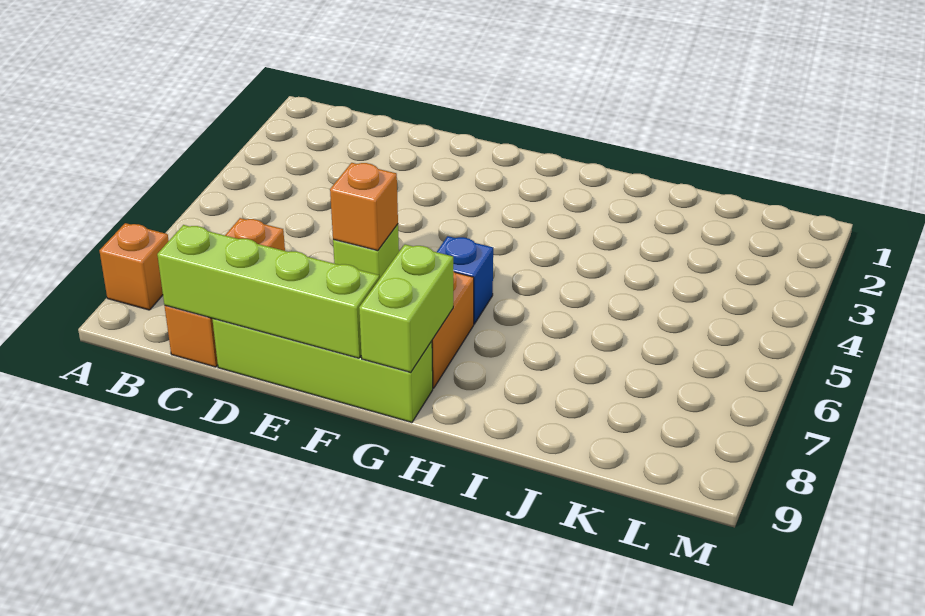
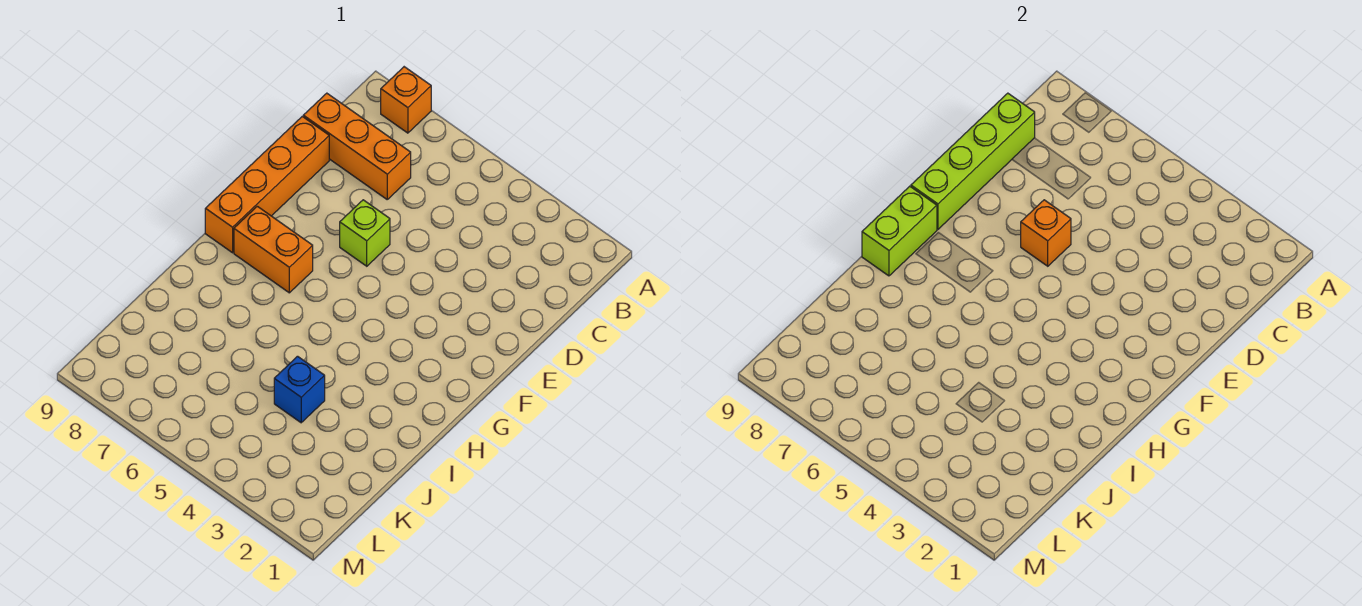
lime brick D9:G9 level 1 -> orange brick D9:G9 level 1
blue brick G6 level 1 -> blue brick J4 level 1
lime brick G8:G9 level 2 -> lime brick G9:H9 level 2

